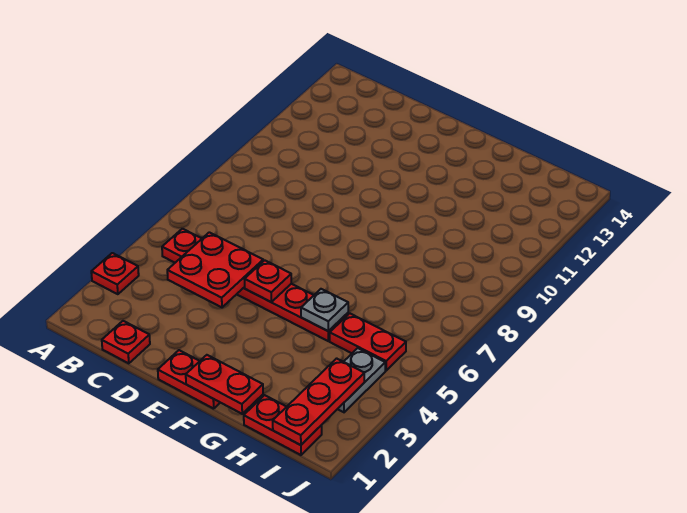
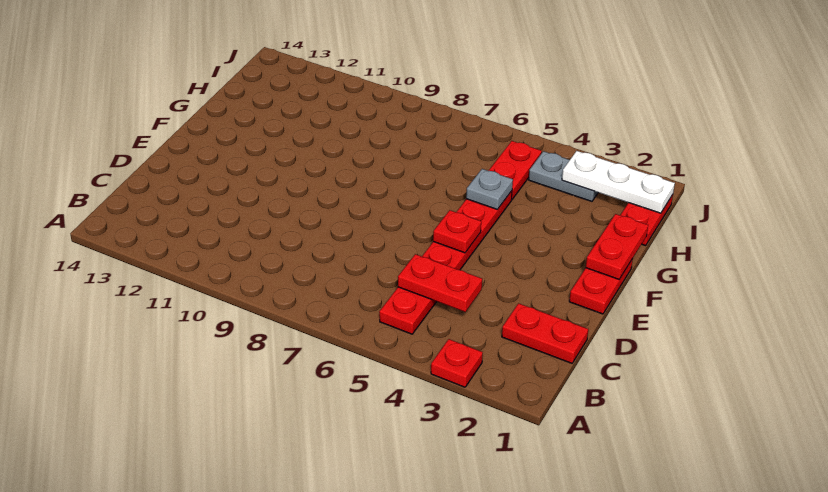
red plate C1 level 1 -> red plate C1:C2 level 1
red plate C4:D5 level 2 -> red plate C4:C5 level 2
red plate I1:I3 level 2 -> white plate I1:I3 level 2

